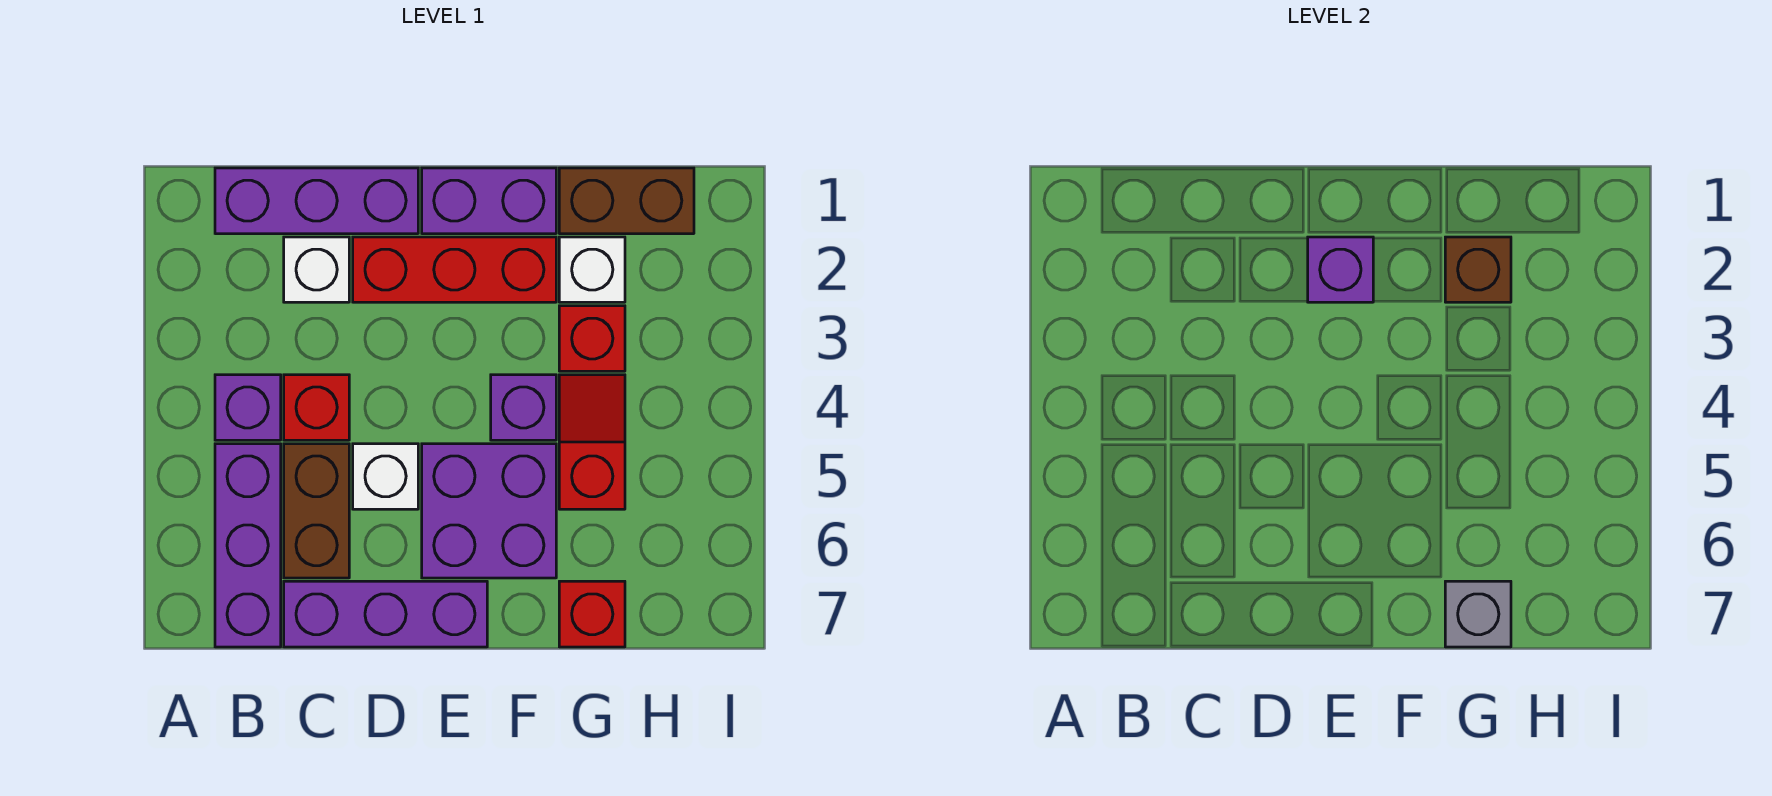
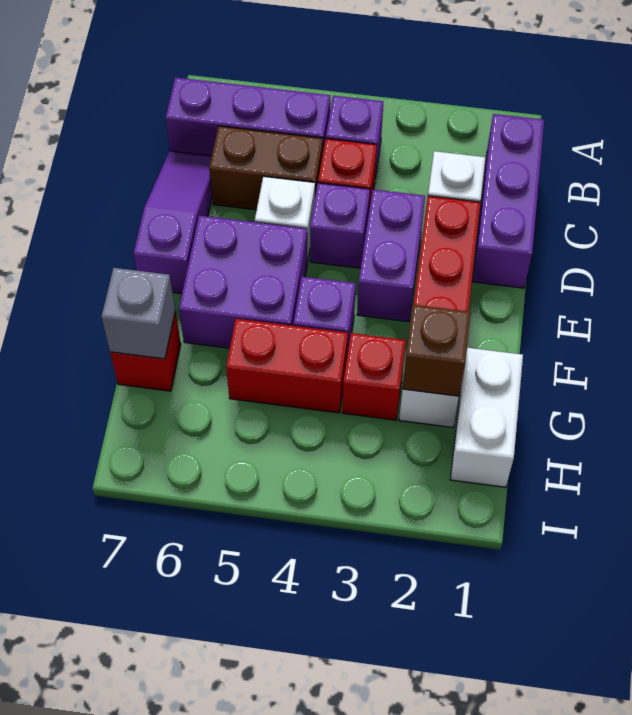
purple brick C7:E7 level 1 -> purple slope C7:E7 level 1 top E
purple brick E1:F1 level 1 -> purple brick D3:E3 level 1
purple brick E2 level 2 -> purple brick D4 level 1
brown brick G1:H1 level 1 -> white brick G1:H1 level 1
red slope G4:G5 level 1 top 5 -> red brick G4:G5 level 1

